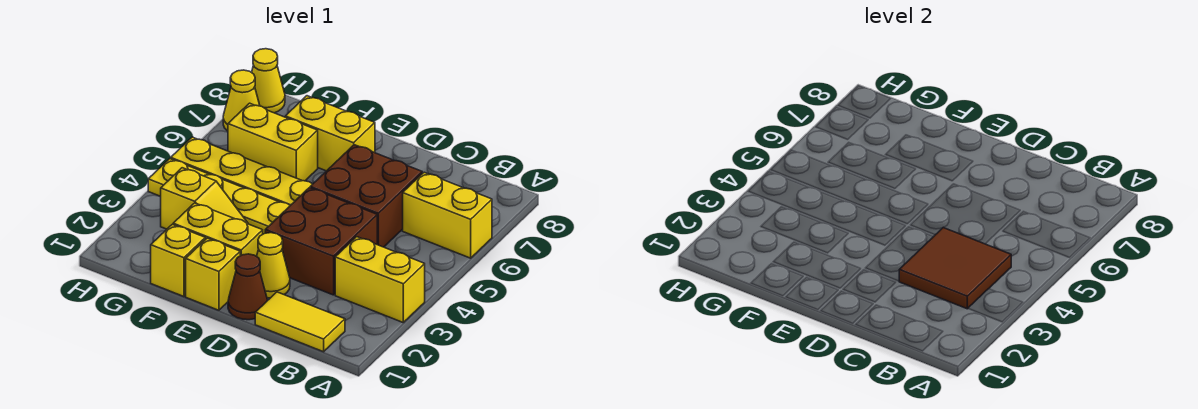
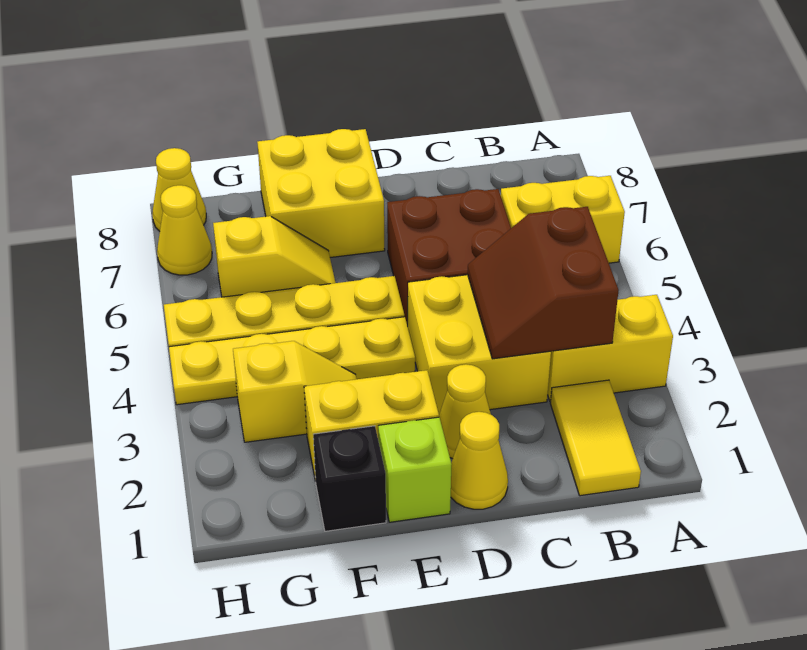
yellow tile B1:C1 level 1 -> yellow tile B1:B2 level 1
brown tile B3:C4 level 2 -> brown slope B3:C4 level 2 top B
brown brick C3:D4 level 1 -> yellow brick C3:D4 level 1
brown cone D1 level 1 -> yellow cone D1 level 1
yellow brick E1 level 1 -> lime brick E1 level 1
yellow brick E7:F7 level 1 -> yellow brick E7:F8 level 1
yellow brick F1 level 1 -> black brick F1 level 1
yellow brick F6:G6 level 1 -> yellow slope F6:G6 level 1 top G

